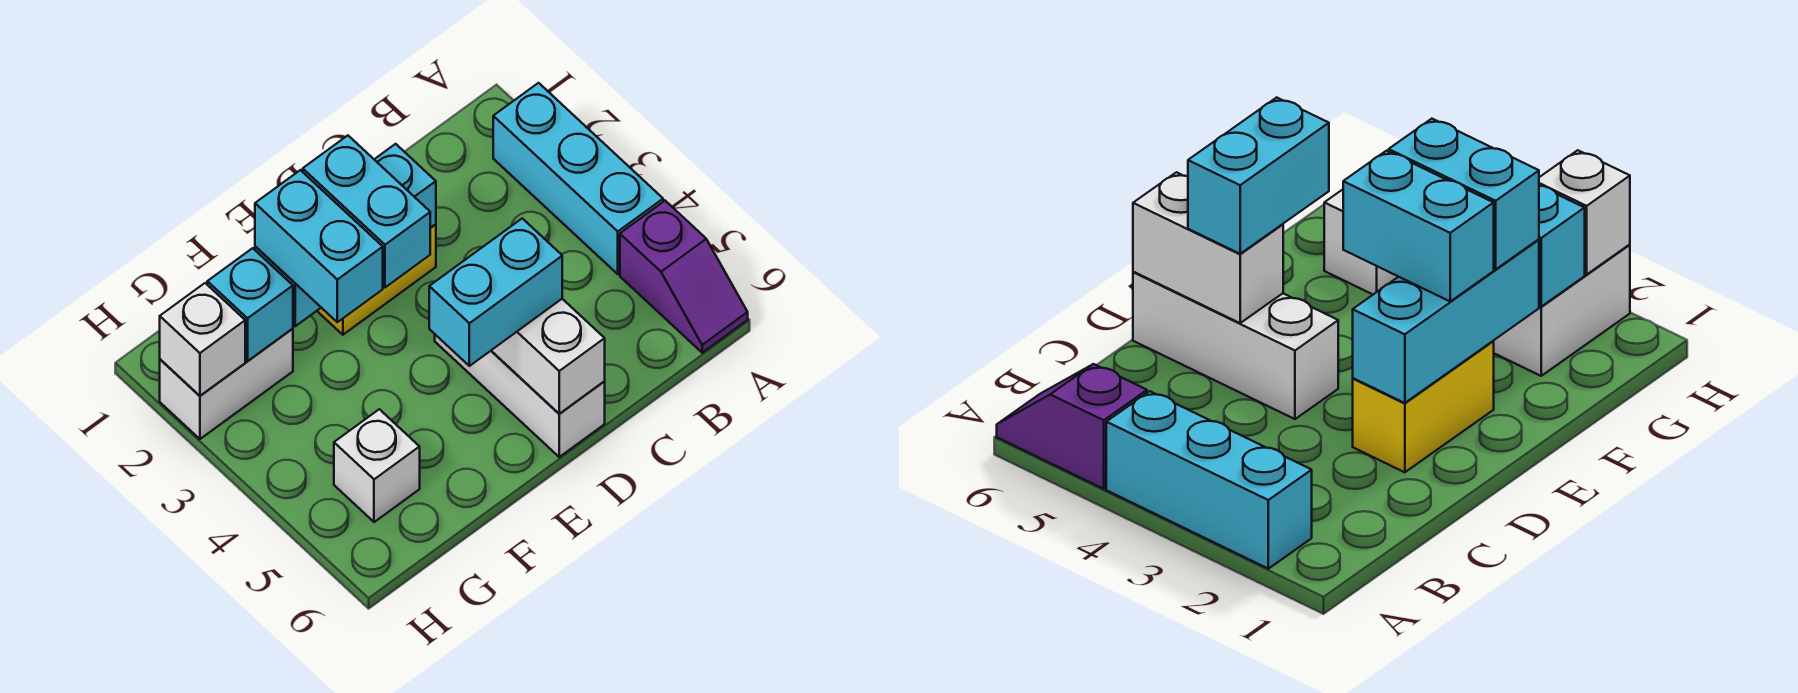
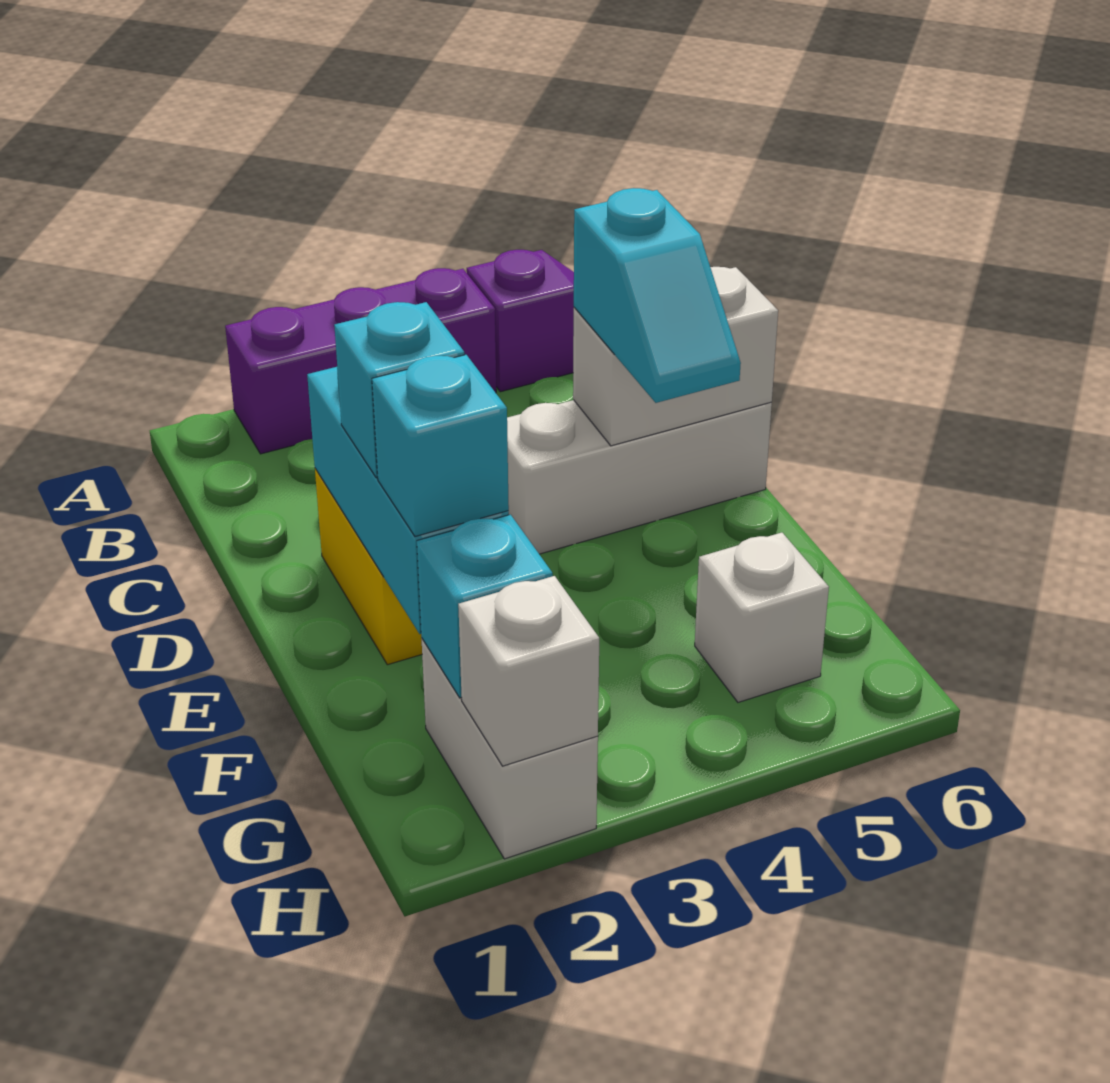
cyan brick A2:A4 level 1 -> purple brick A2:A4 level 1
cyan brick D5:E5 level 3 -> cyan slope D5:E5 level 3 top D
cyan brick E2:E3 level 3 -> cyan brick E2 level 3
cyan brick F2:F3 level 3 -> cyan brick F2 level 3

